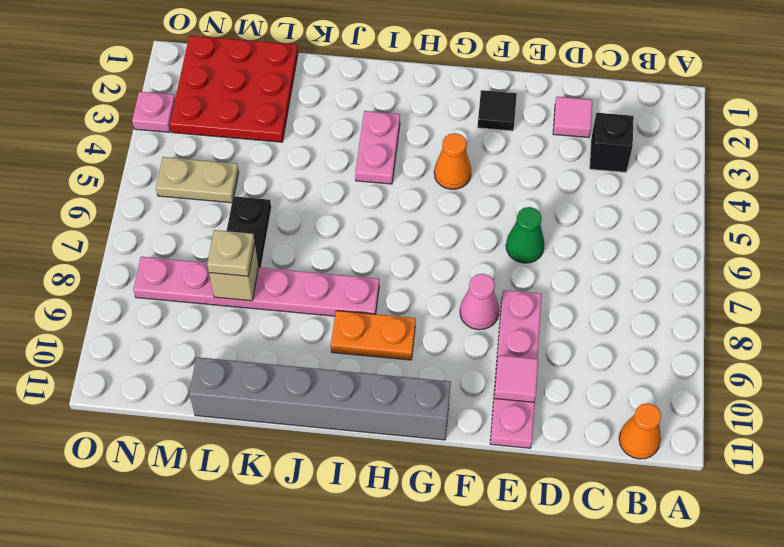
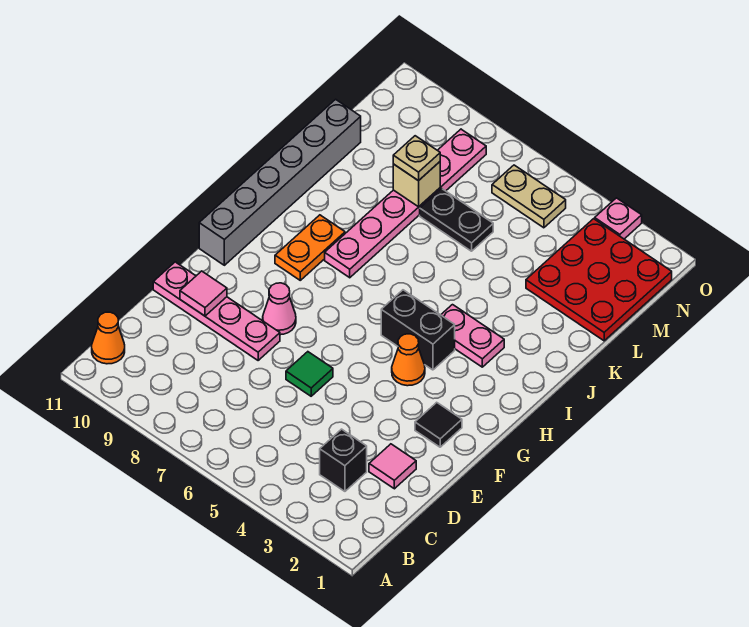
green cone E6 level 1 -> green tile E6 level 1
none -> black brick H4:H5 level 1
tan plate M5:N5 level 1 -> tan plate N5:N6 level 1

